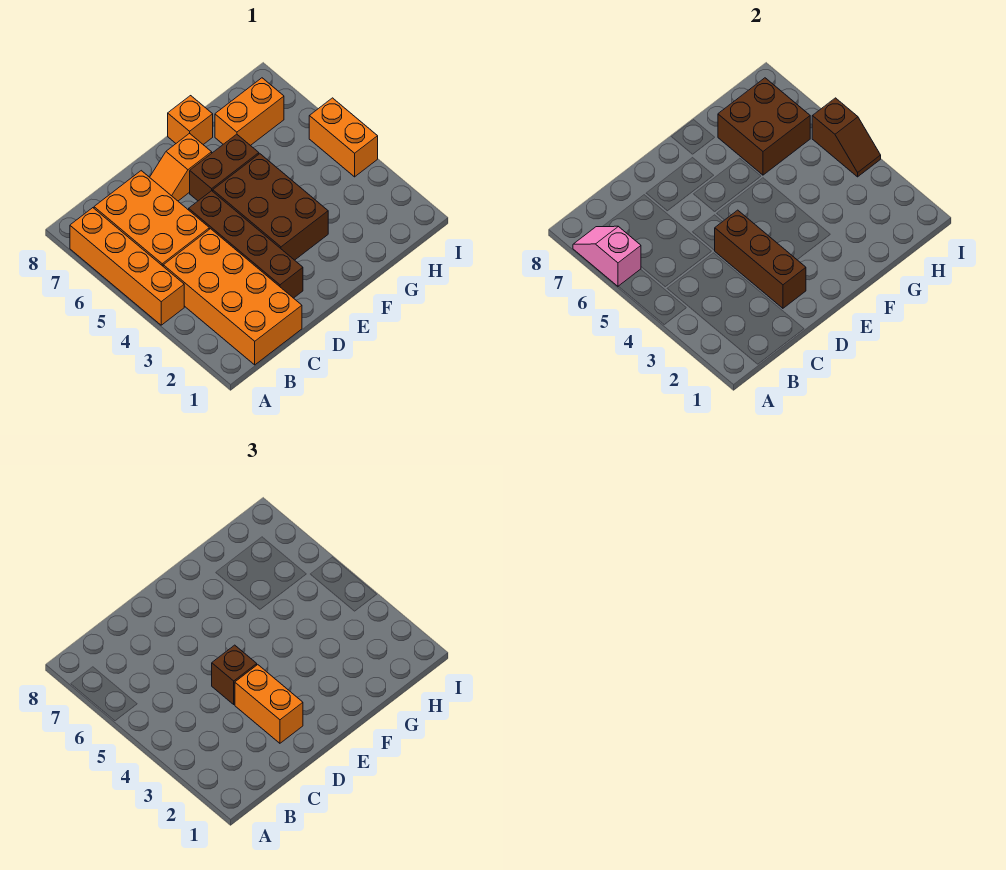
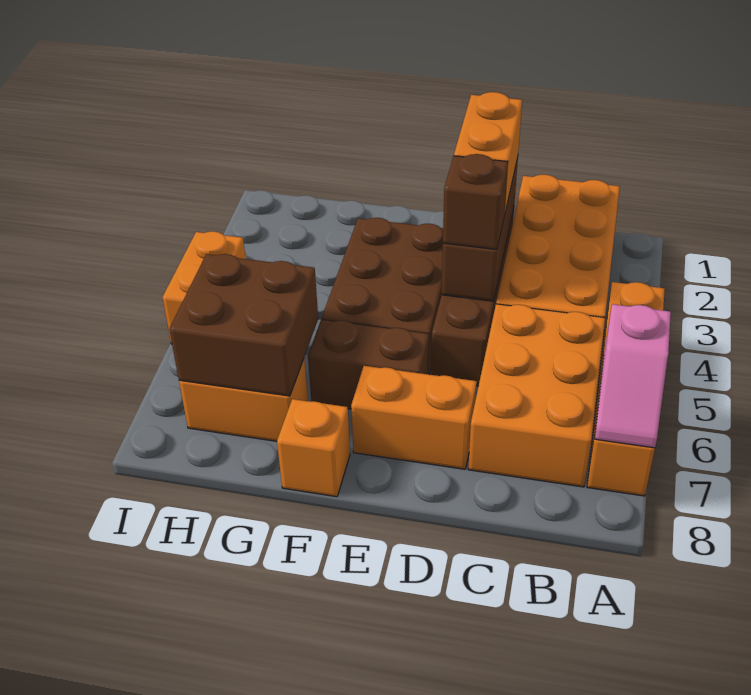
orange slope D7:E7 level 1 top E -> orange brick D7:E7 level 1
brown slope I4:I5 level 2 top 5 -> none

